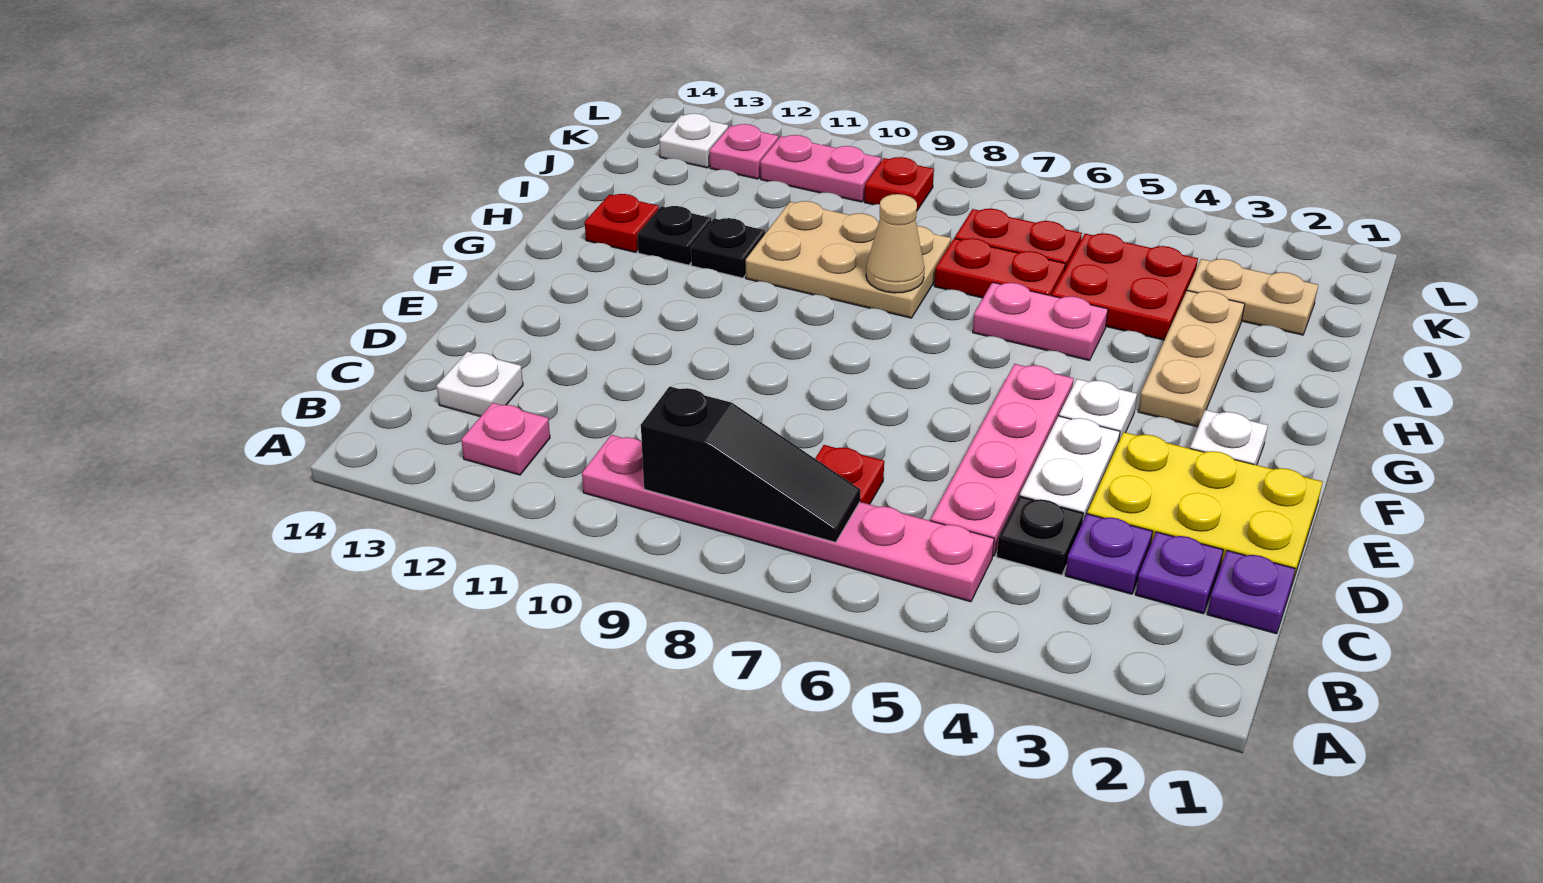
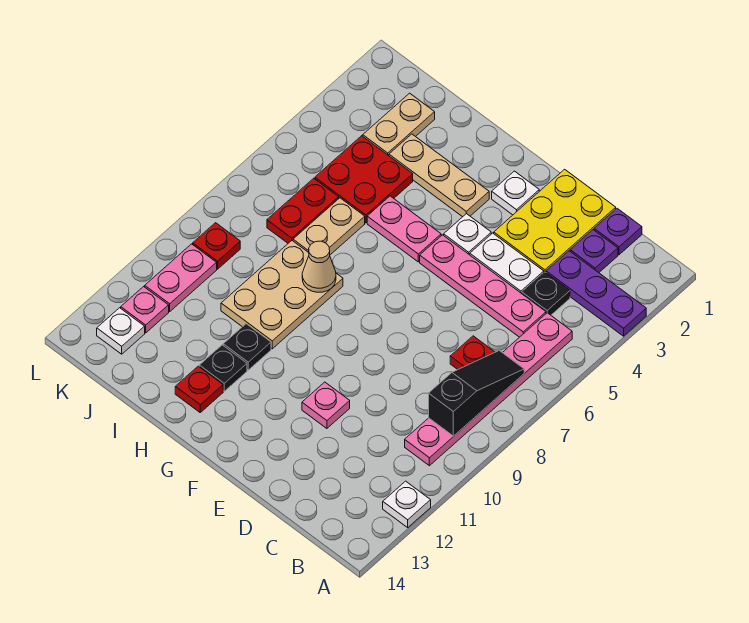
pink plate B12 level 1 -> pink plate E11 level 1
purple plate C3 level 1 -> purple plate A3:C3 level 1
white plate C13 level 1 -> white plate A12 level 1
pink plate H5:H6 level 1 -> pink plate G5:H5 level 1
red plate I6:I7 level 1 -> tan plate I6:I7 level 1

